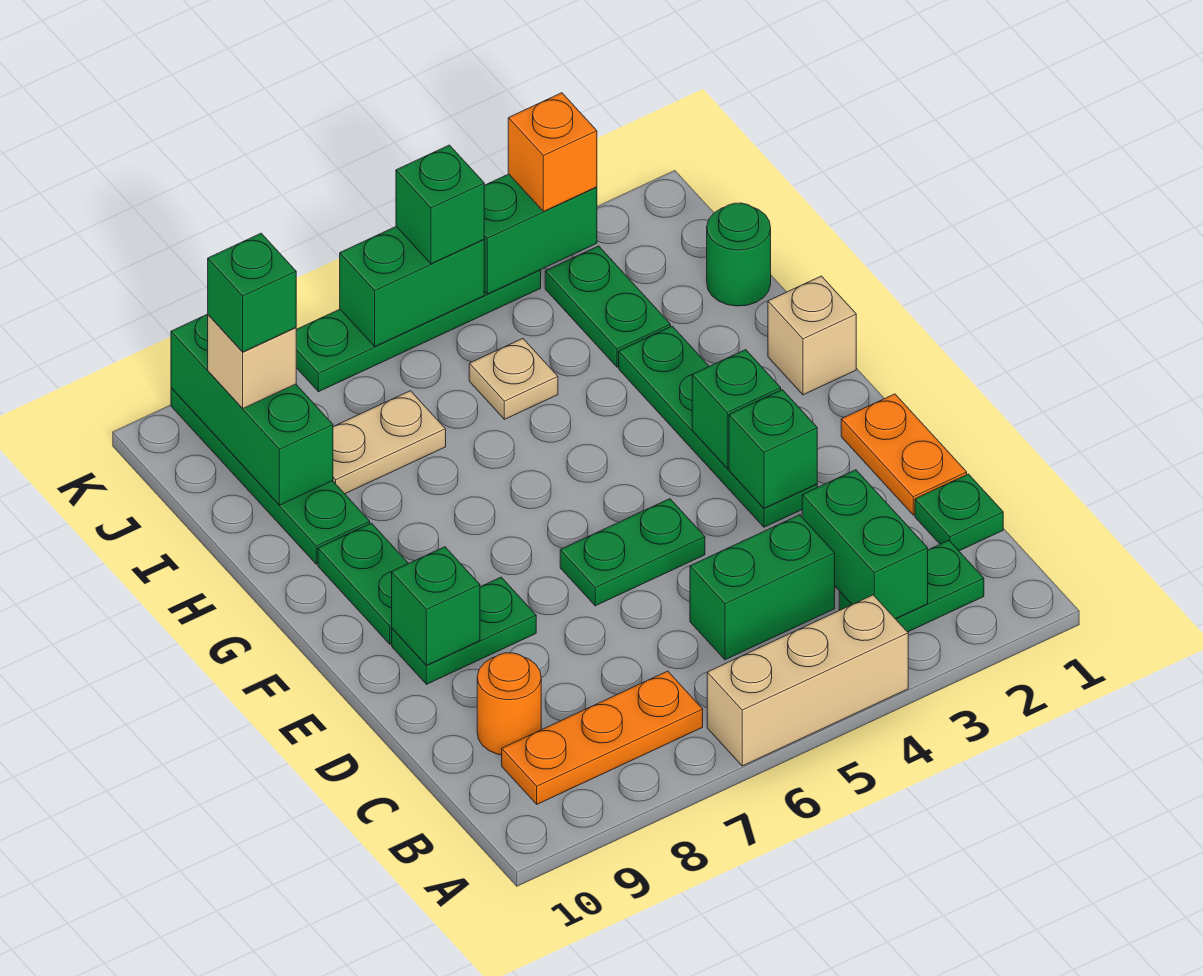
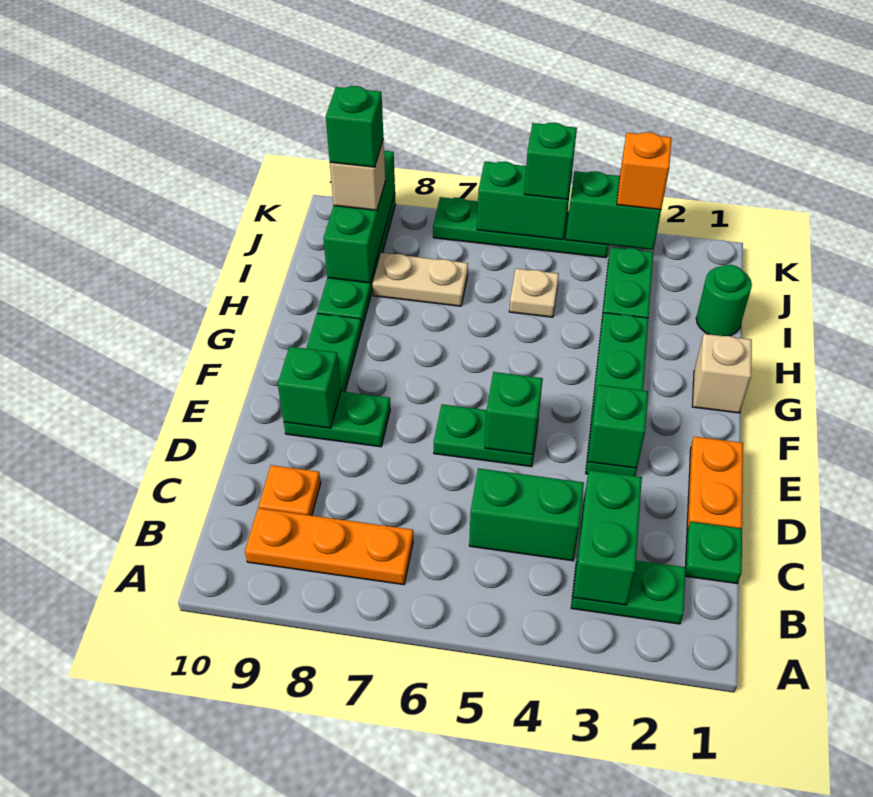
tan brick A4:A6 level 1 -> none
orange round brick C9 level 1 -> orange plate C9 level 1
green brick F3 level 2 -> green brick E5 level 2

